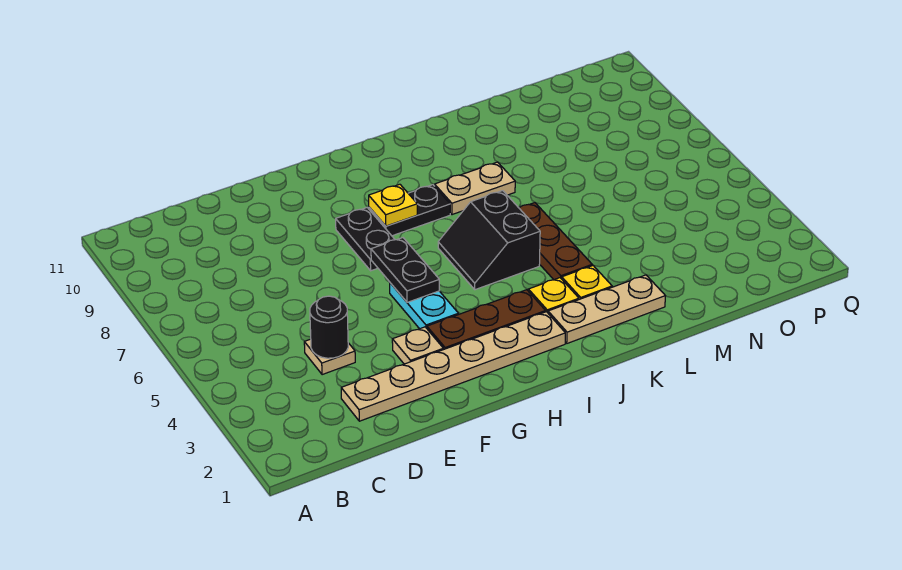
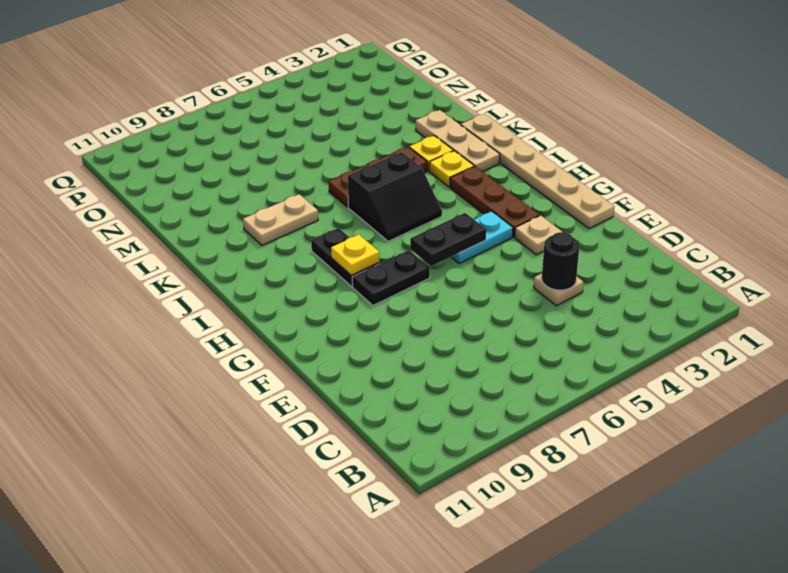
tan plate D2:I2 level 1 -> tan plate F1:K1 level 1
tan plate J8:K8 level 1 -> tan plate K8:K9 level 1

